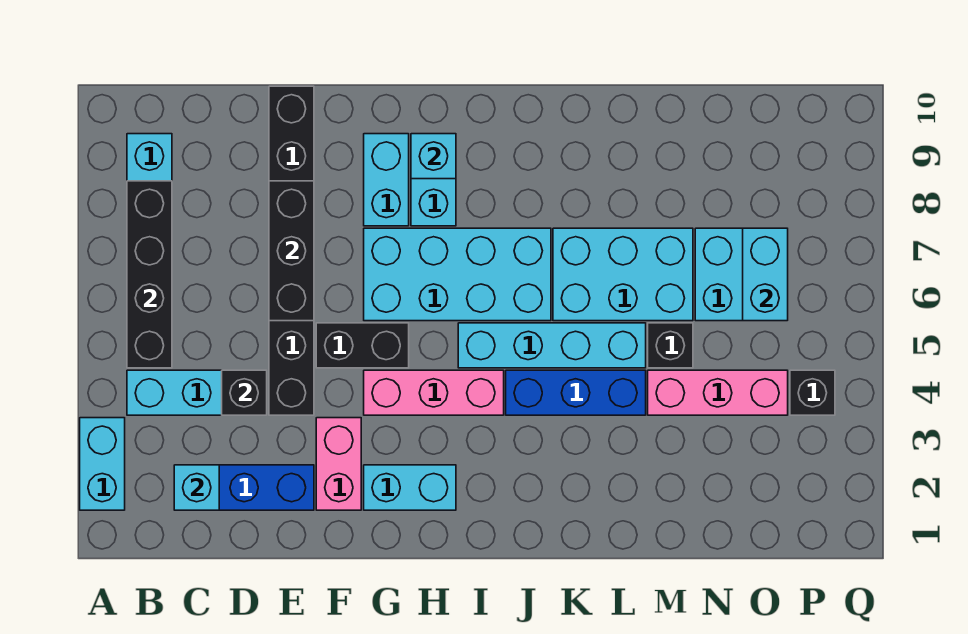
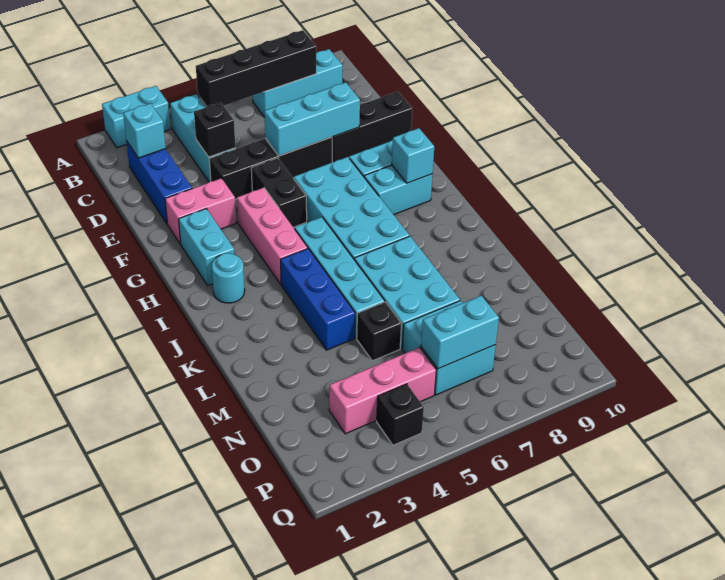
black brick E6:E8 level 2 -> cyan brick E6:E8 level 2
none -> cyan round brick I2 level 1
pink brick M4:O4 level 1 -> pink brick O3:O5 level 1

